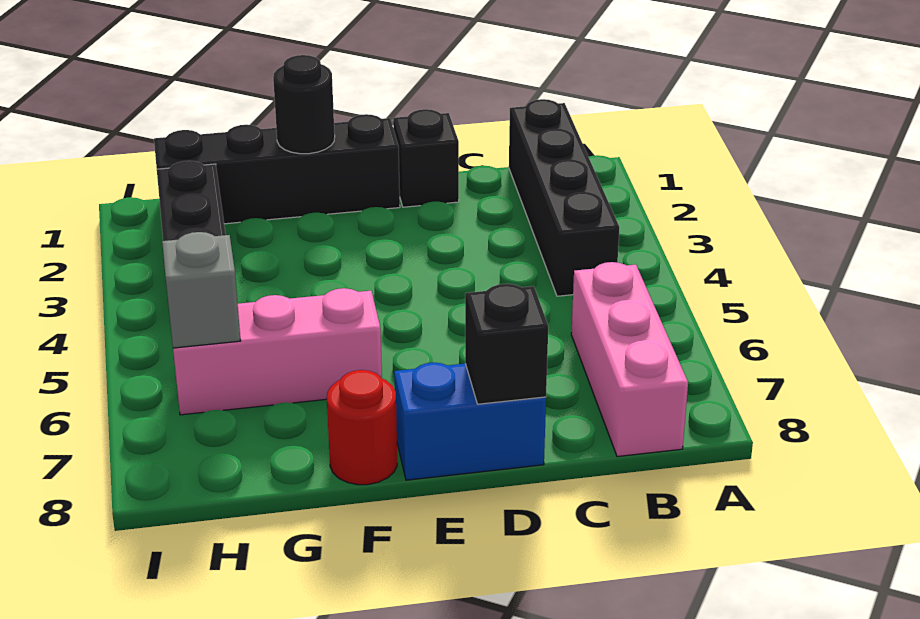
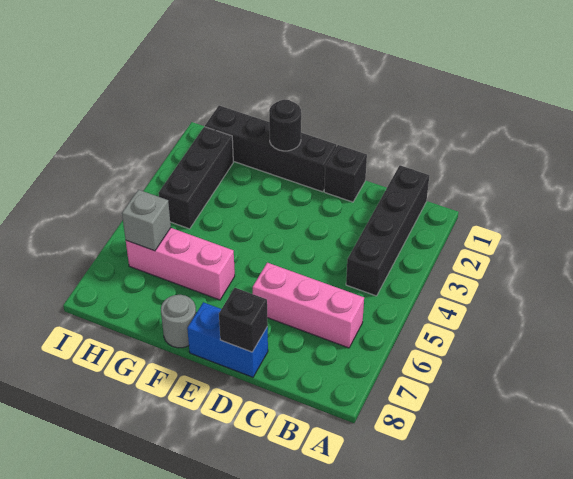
pink brick B6:B8 level 1 -> pink brick B6:D6 level 1
red round brick F8 level 1 -> grey round brick F8 level 1

